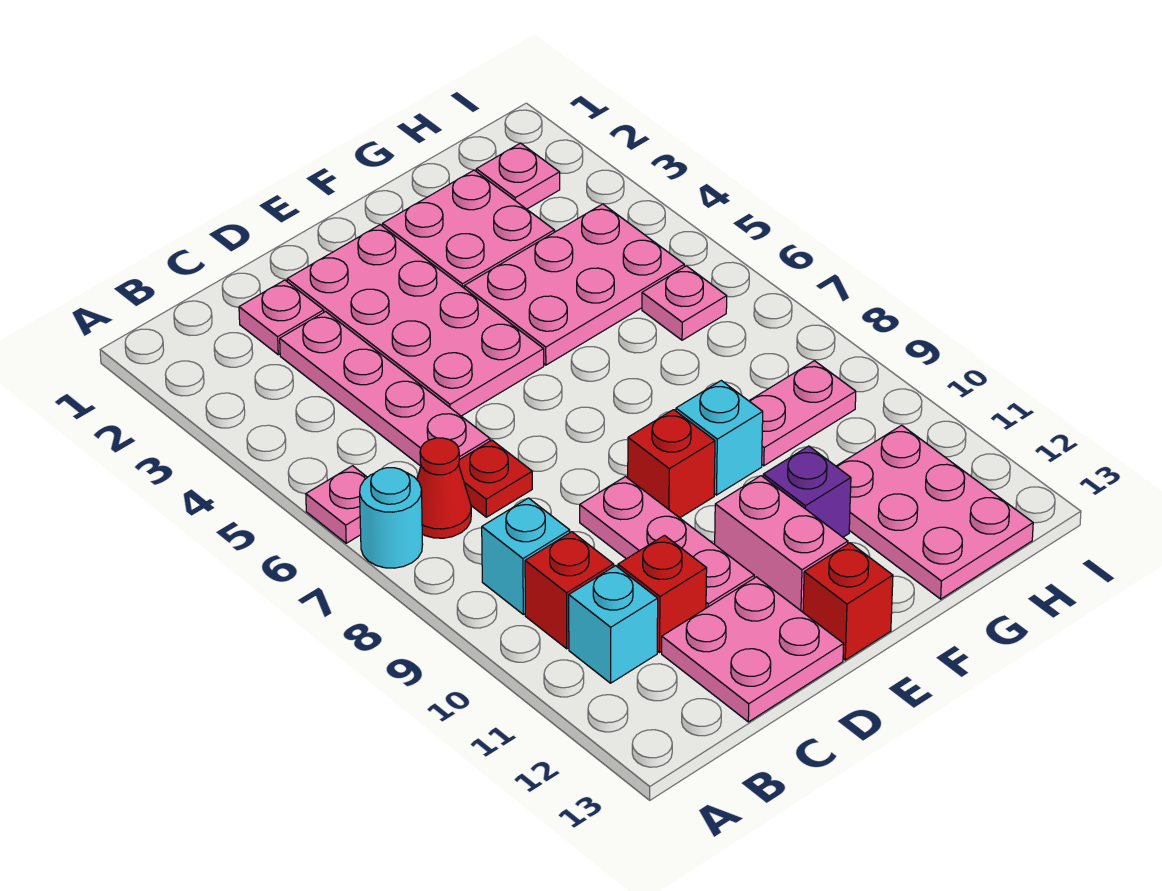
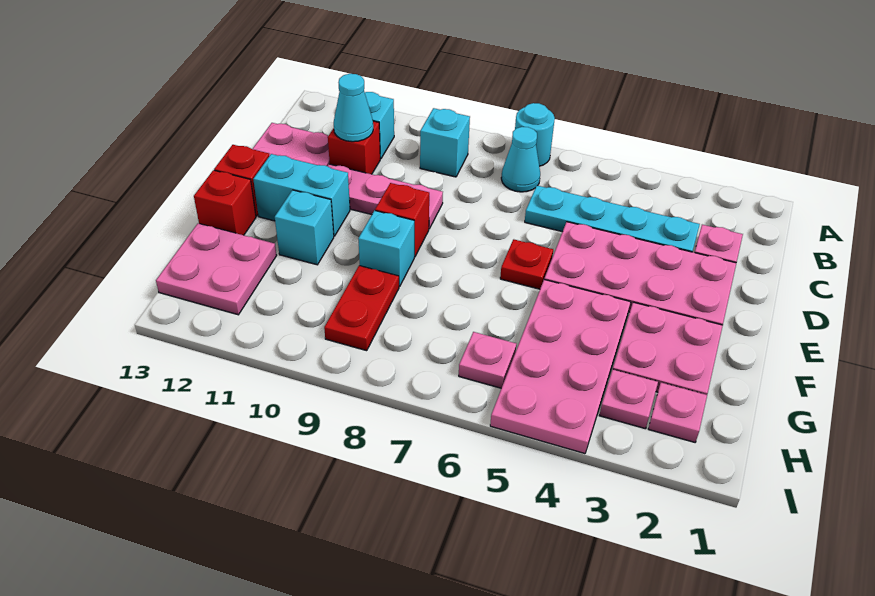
pink plate A6 level 1 -> pink plate H3 level 1
red cone B7 level 1 -> cyan cone B7 level 1
red brick B10 level 1 -> red brick F13 level 1
pink plate C3:C6 level 1 -> cyan plate C3:C6 level 1
red plate C7 level 1 -> red plate E6 level 1
none -> cyan cone C11 level 2
pink brick E11:E12 level 1 -> cyan brick E11:E12 level 1
pink plate F4:H5 level 1 -> pink plate F4:I5 level 1
purple brick F11 level 1 -> cyan brick F11 level 1
pink plate G9:H9 level 1 -> red plate G9:H9 level 1
pink plate G11:H13 level 1 -> pink plate G12:H13 level 1

